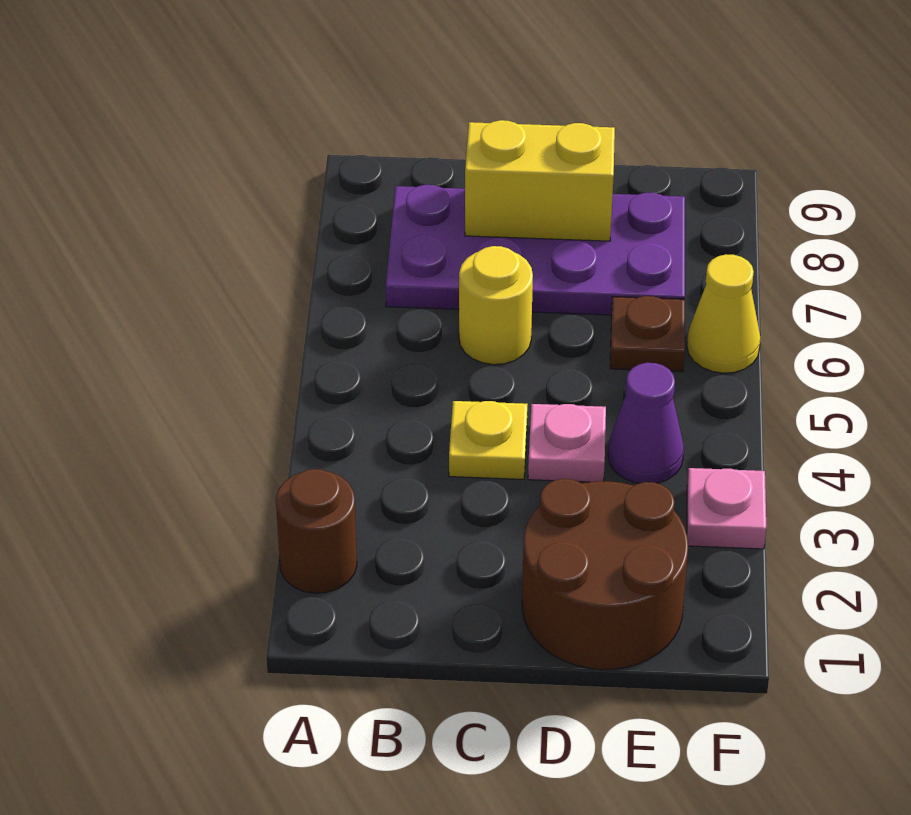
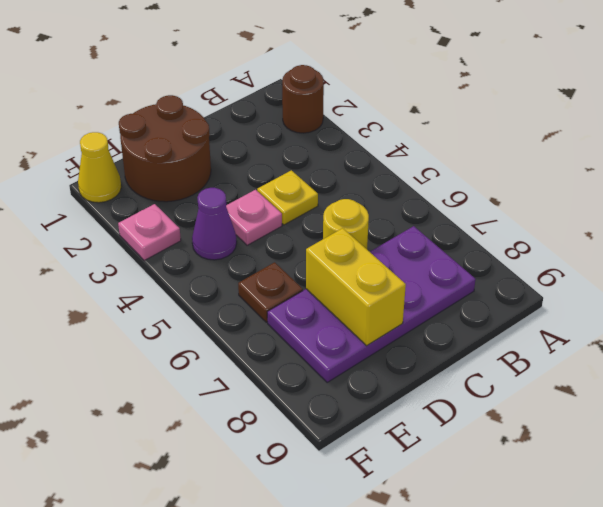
yellow brick C8:D8 level 2 -> yellow brick D7:D8 level 2
yellow cone F6 level 1 -> yellow cone F1 level 1

